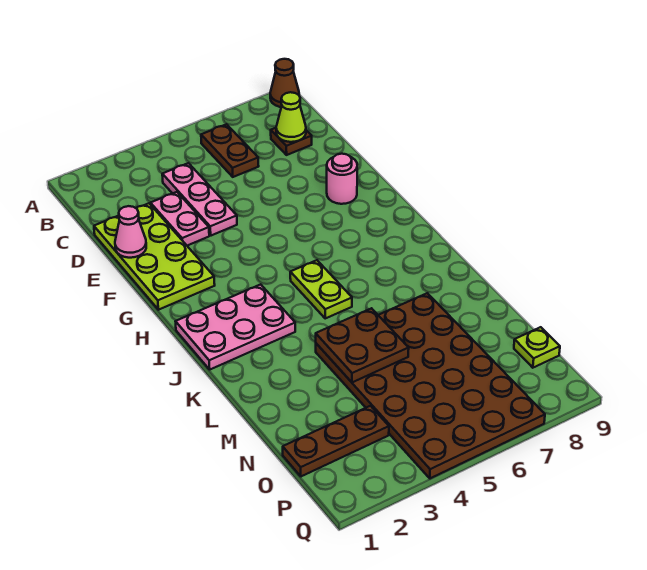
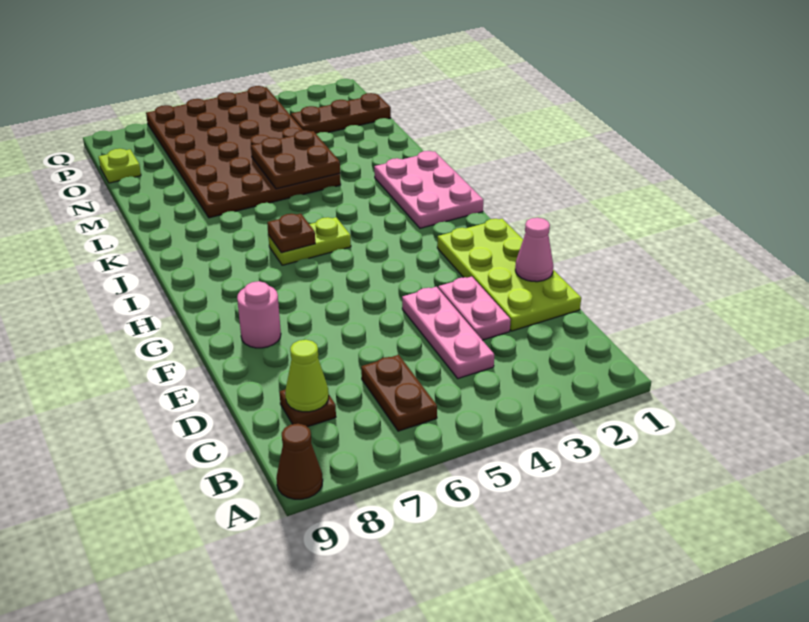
pink plate I1:J3 level 1 -> pink plate I1:K2 level 1
lime plate I5:J5 level 1 -> lime plate I5:I6 level 1
none -> brown plate I6 level 2

